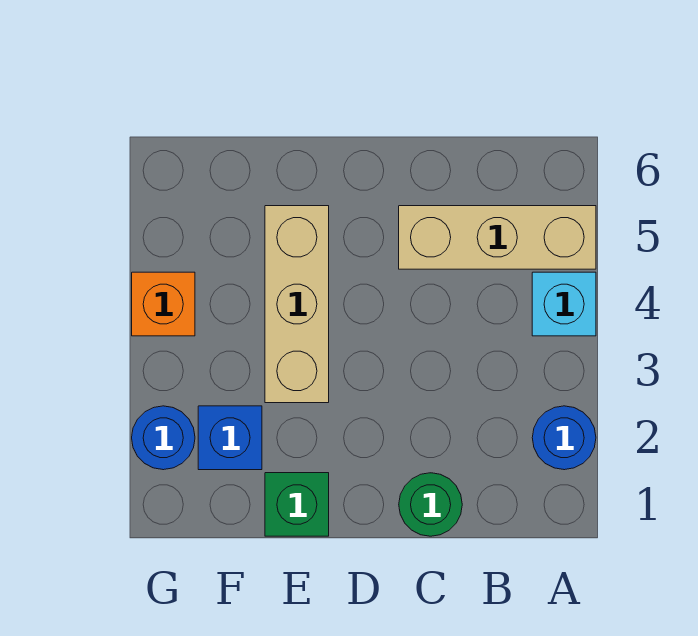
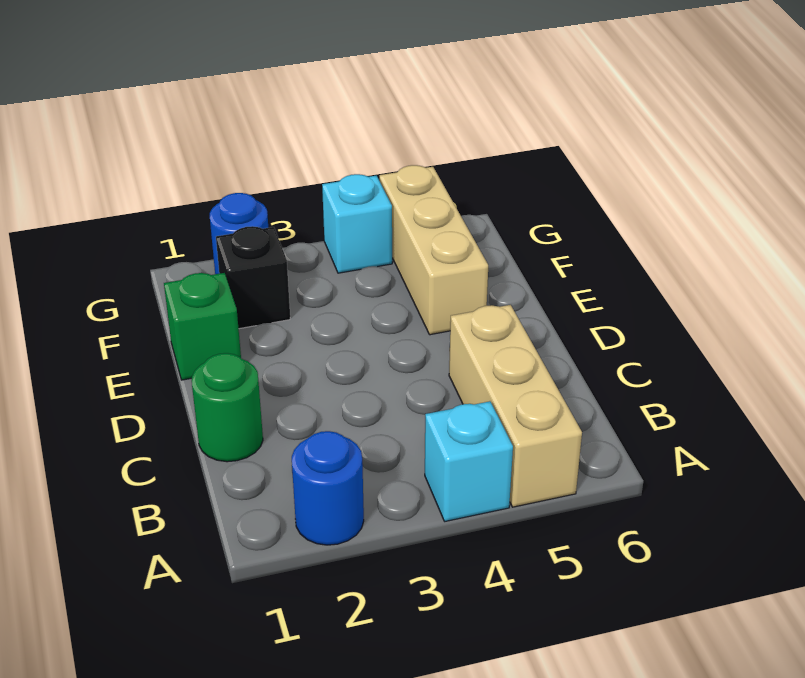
tan brick E3:E5 level 1 -> tan brick E5:G5 level 1
blue brick F2 level 1 -> black brick F2 level 1
orange brick G4 level 1 -> cyan brick G4 level 1

